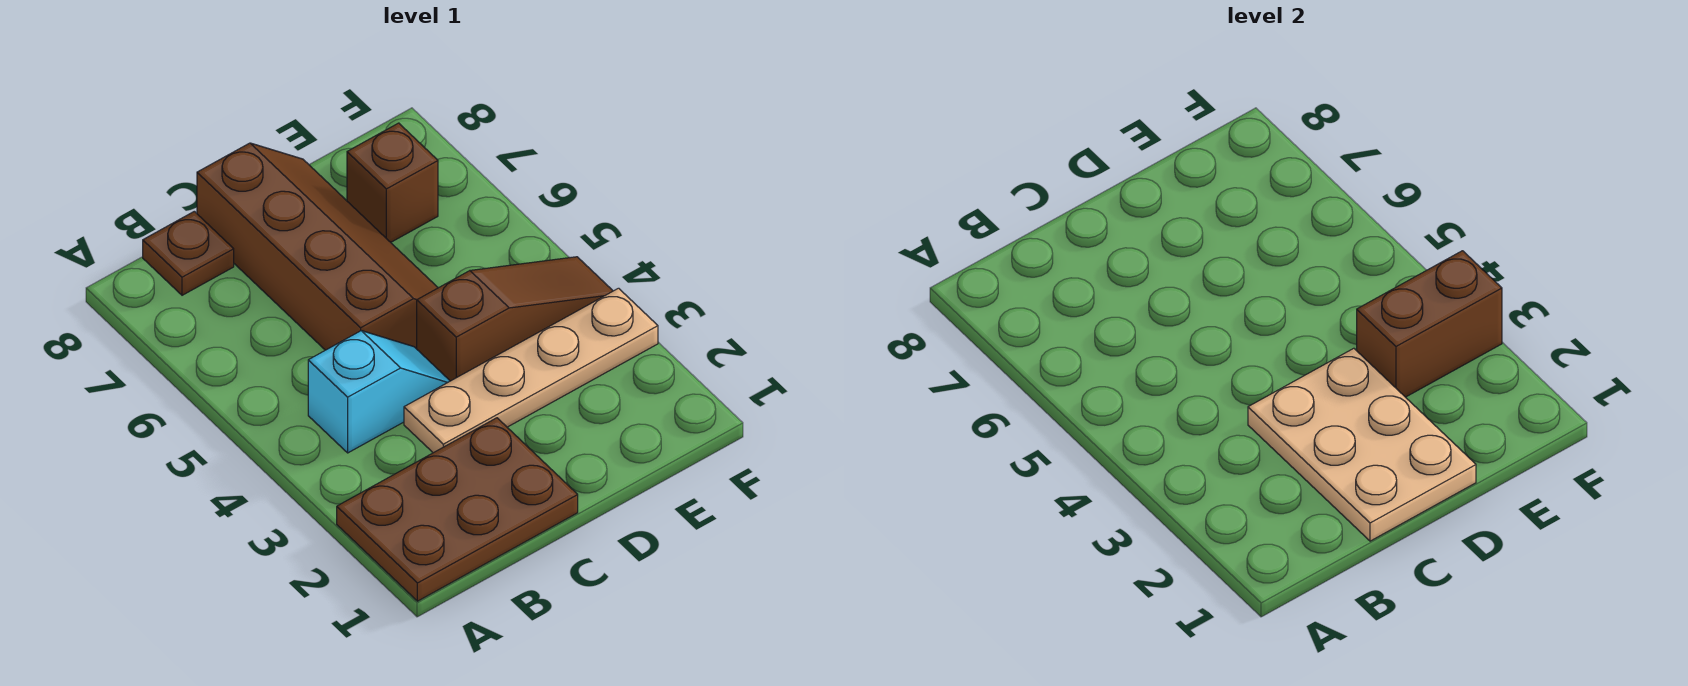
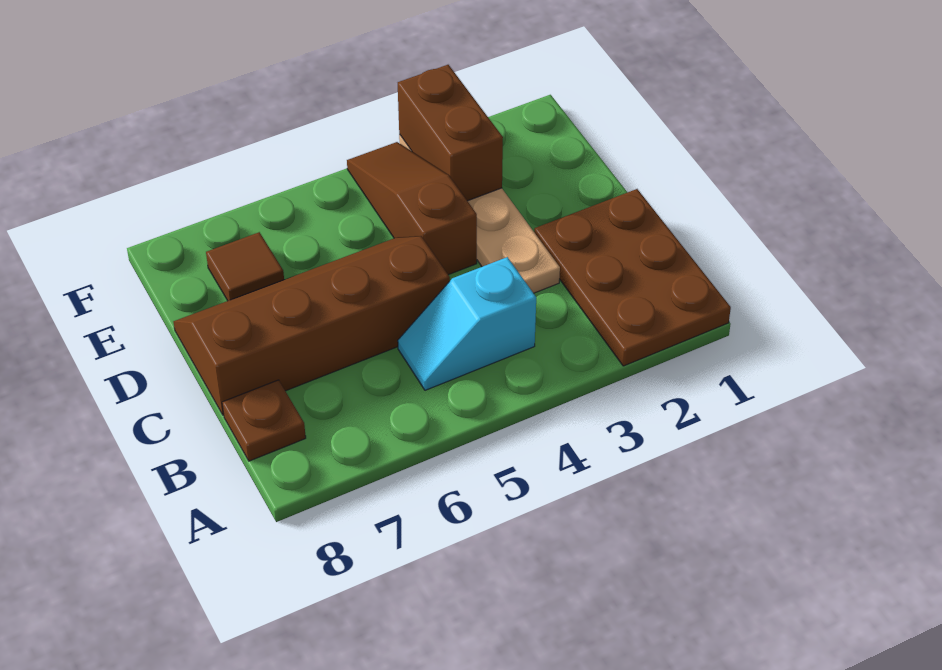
cyan slope B4:C4 level 1 top B -> cyan slope B4:B5 level 1 top 4
tan plate C1:D3 level 2 -> none
brown brick E7 level 1 -> brown tile E7 level 1

